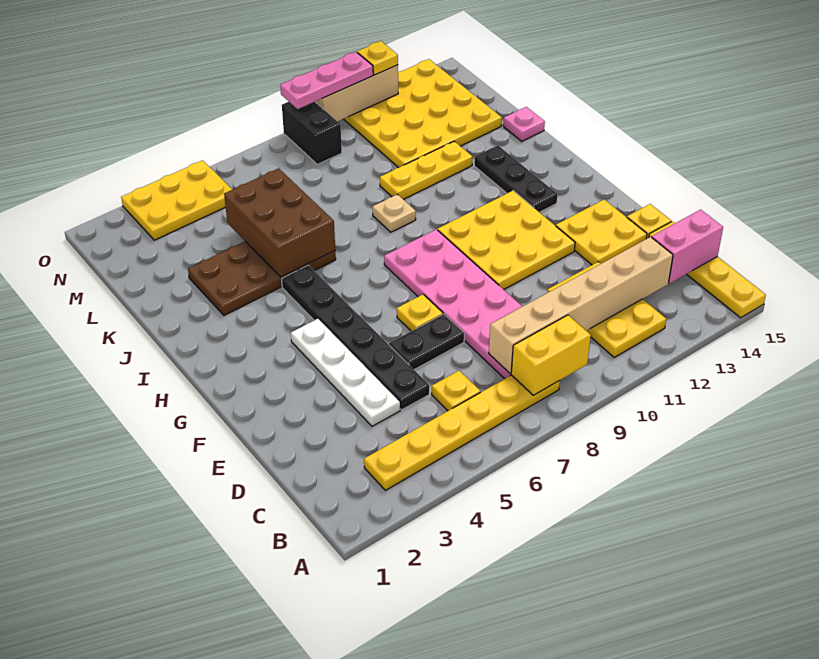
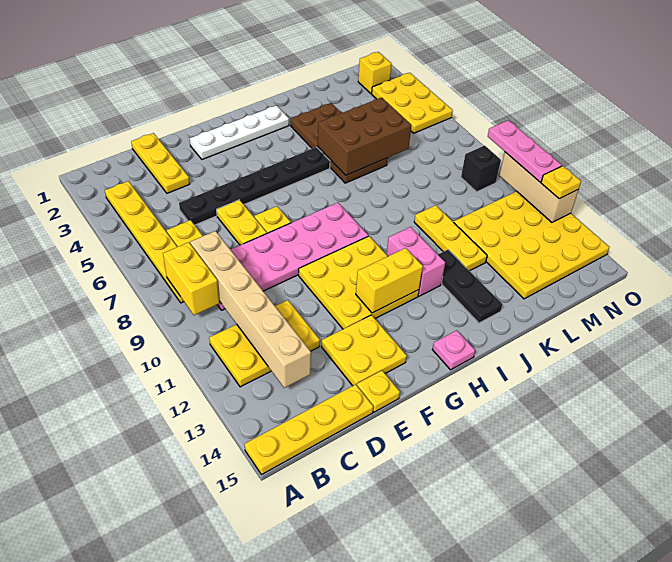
pink brick C14:C15 level 2 -> pink brick I11:I12 level 1
none -> yellow plate D1:D3 level 1
white plate D4:G4 level 1 -> white plate F2:I2 level 1
black plate E6:E7 level 1 -> yellow plate E6:E7 level 1
none -> yellow brick G12:H12 level 2
black plate H13:J13 level 1 -> black plate J12:J14 level 1
tan plate J9 level 1 -> none
pink plate K15 level 1 -> pink plate H15 level 1
none -> yellow brick N2 level 1
black brick N9:O9 level 1 -> black brick N9 level 1

